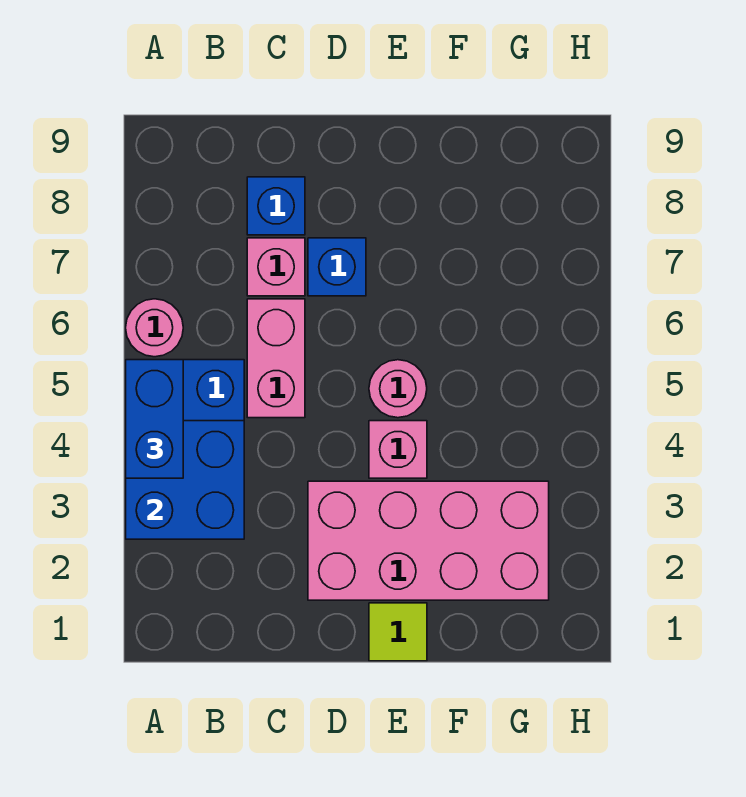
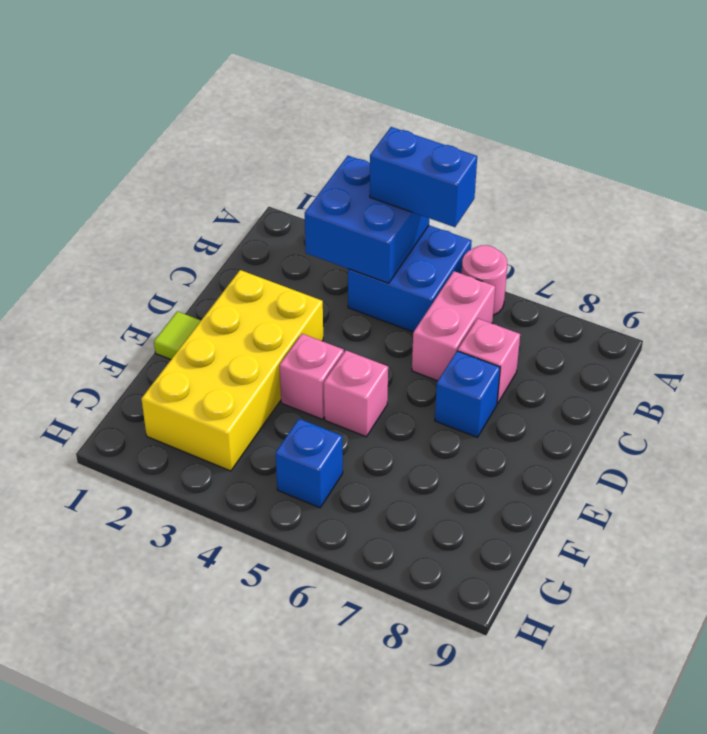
pink brick C5:C6 level 1 -> pink brick B6:C6 level 1
blue brick C8 level 1 -> blue brick G5 level 1
pink brick D2:G3 level 1 -> yellow brick D2:G3 level 1
pink round brick E5 level 1 -> pink brick E5 level 1

